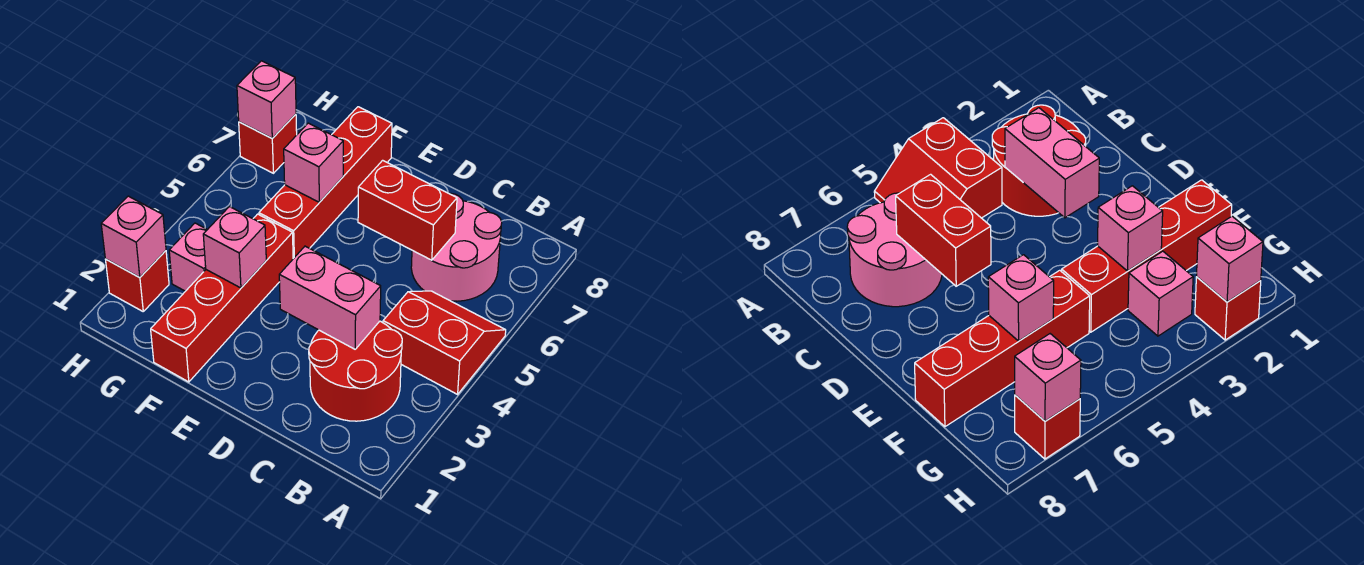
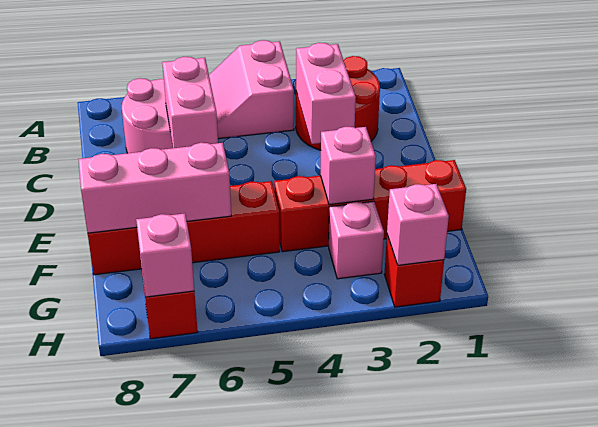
red slope A4:B5 level 1 top 4 -> pink slope A4:B5 level 1 top 4
red brick C6:D6 level 2 -> pink brick C6:D6 level 2
pink brick F6 level 2 -> pink brick F6:F8 level 2

